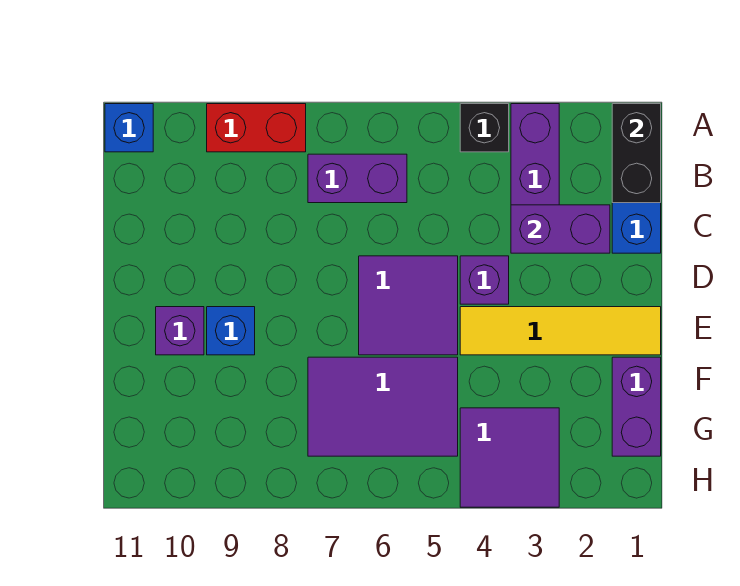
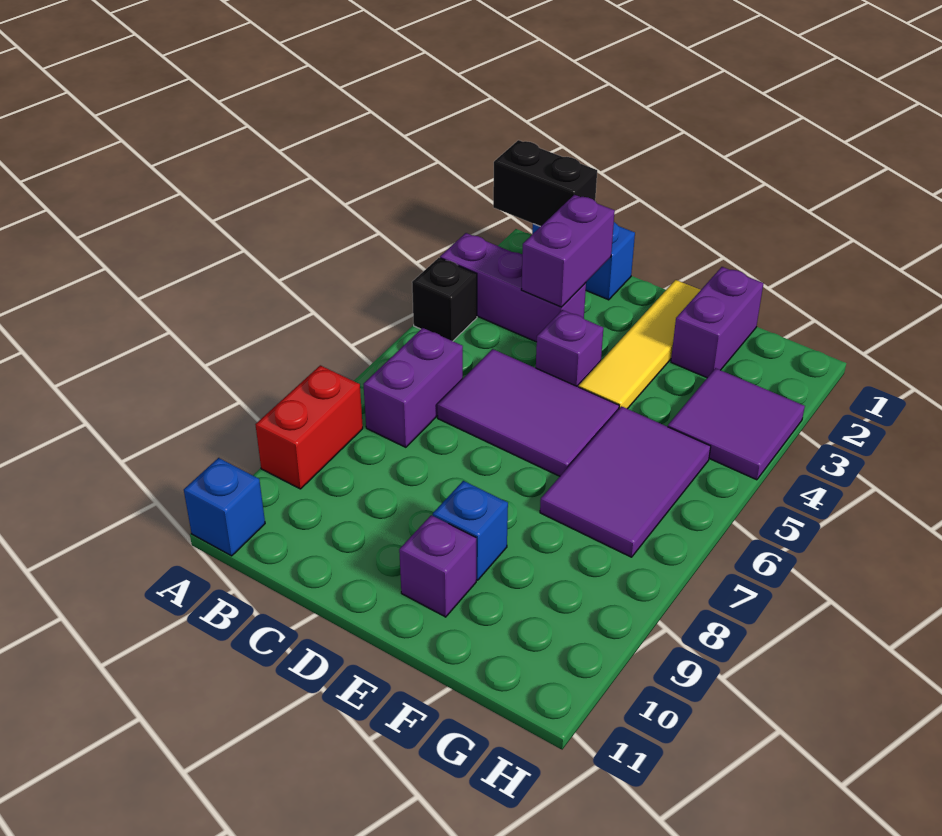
purple tile D5:E6 level 1 -> purple tile C5:E6 level 1
purple brick F1:G1 level 1 -> purple brick F1:F2 level 1

